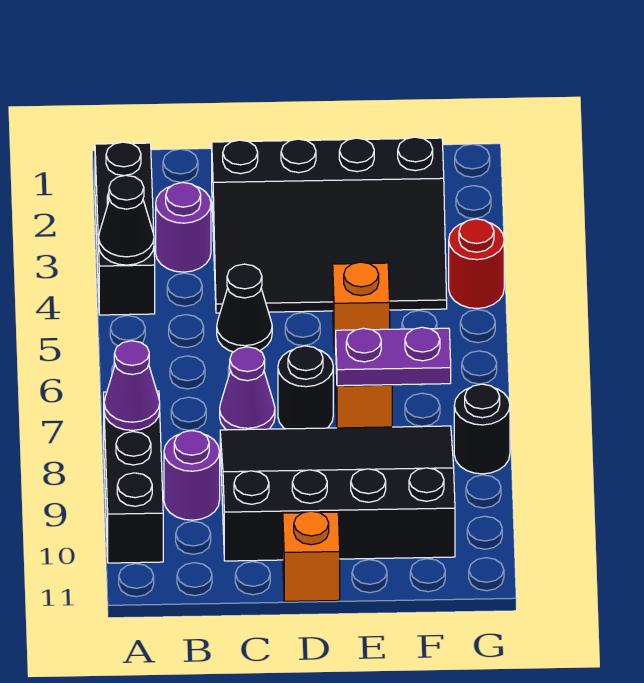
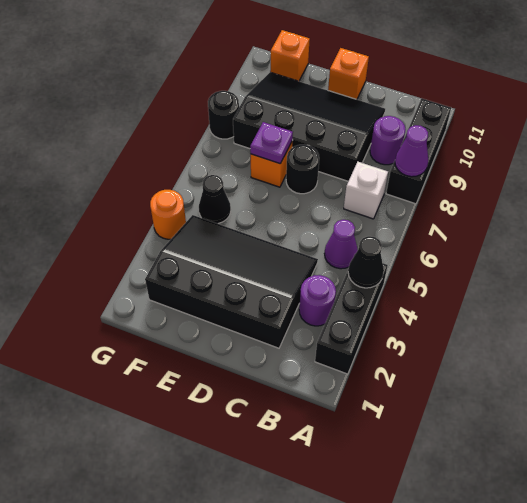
none -> white brick B7 level 1
black cone C5 level 1 -> black cone F5 level 1
purple cone C7 level 1 -> purple cone B5 level 1
black slope C8:F10 level 1 top 10 -> black slope C8:F10 level 1 top 8
orange brick E5 level 1 -> orange brick F11 level 1
purple plate E7:F7 level 2 -> purple plate E7 level 2
red round brick G4 level 1 -> orange round brick G4 level 1

